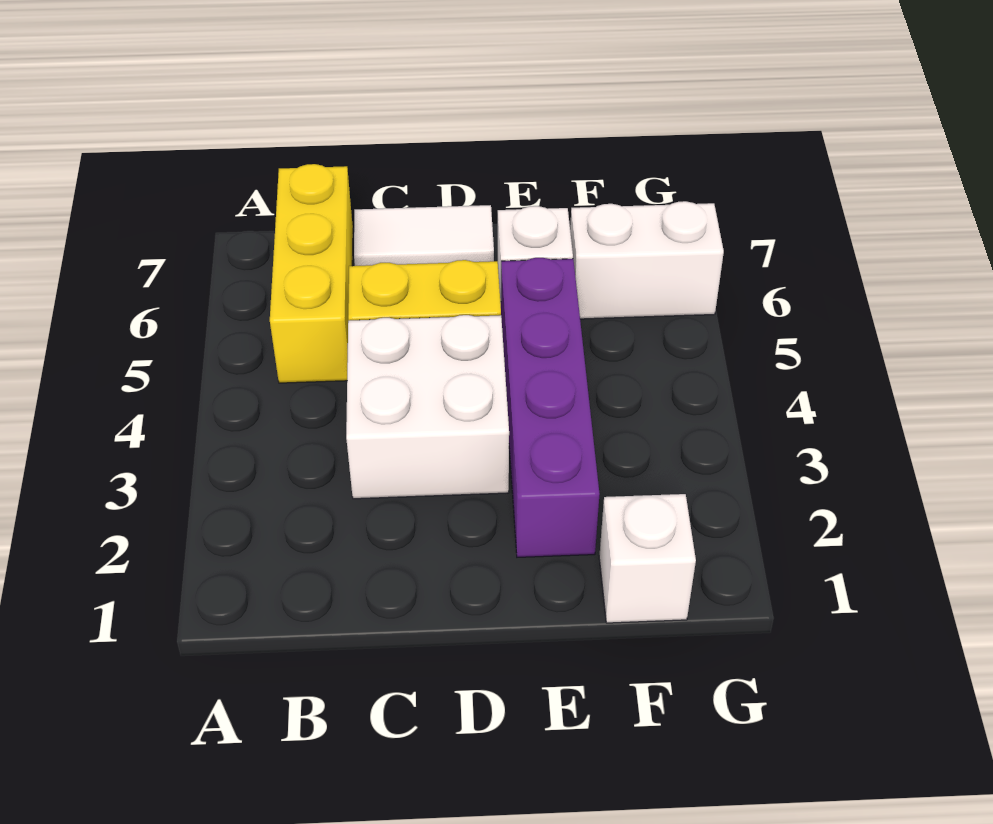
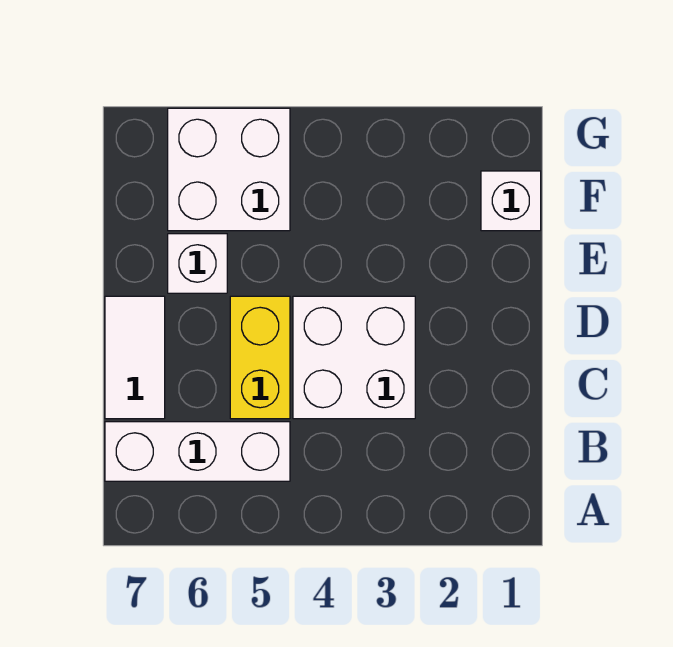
yellow brick B5:B7 level 1 -> white brick B5:B7 level 1
purple brick E2:E5 level 1 -> none
white brick F6:G6 level 1 -> white brick F5:G6 level 1

